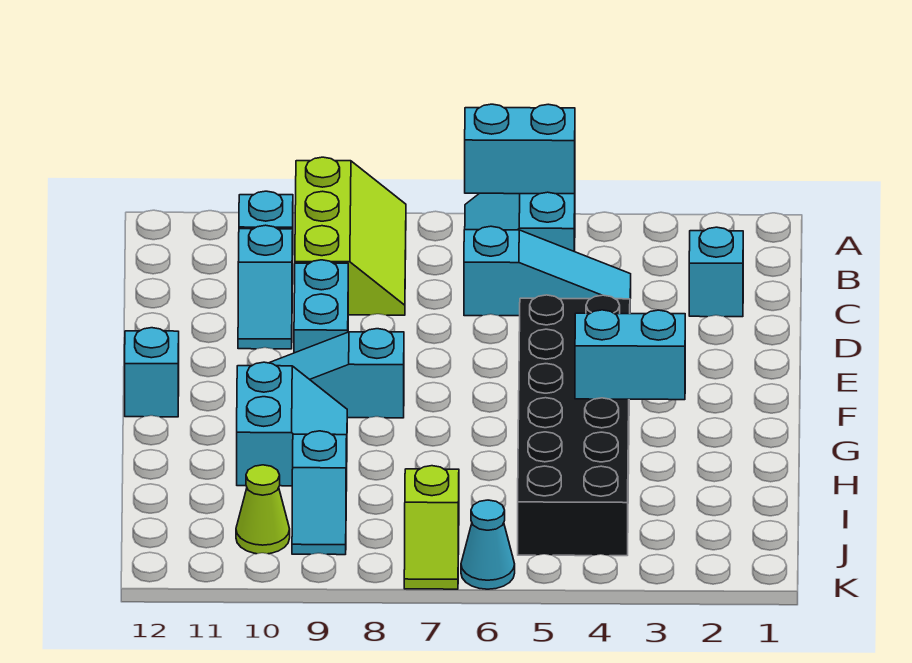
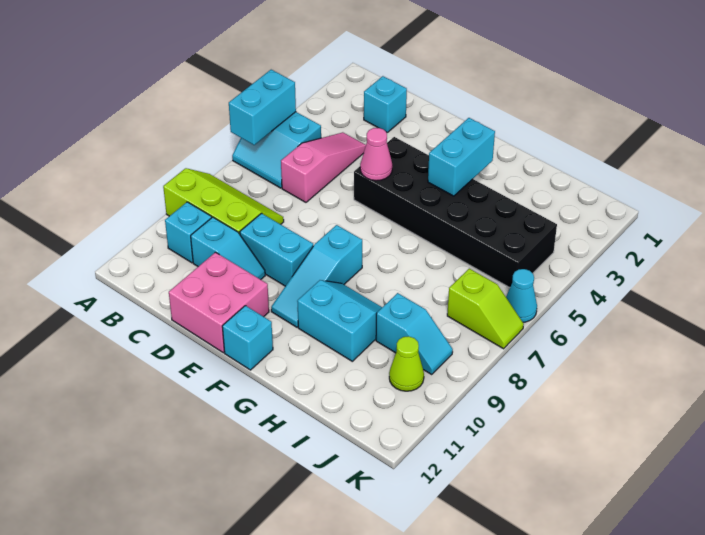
cyan slope C4:C6 level 1 top 6 -> pink slope C4:C6 level 1 top 6
none -> pink brick D11:E12 level 1
none -> pink cone E5 level 2

